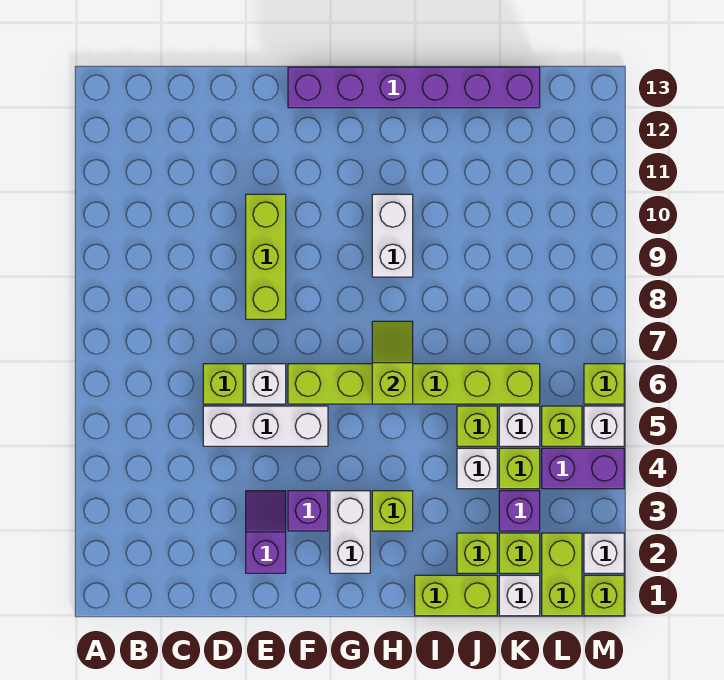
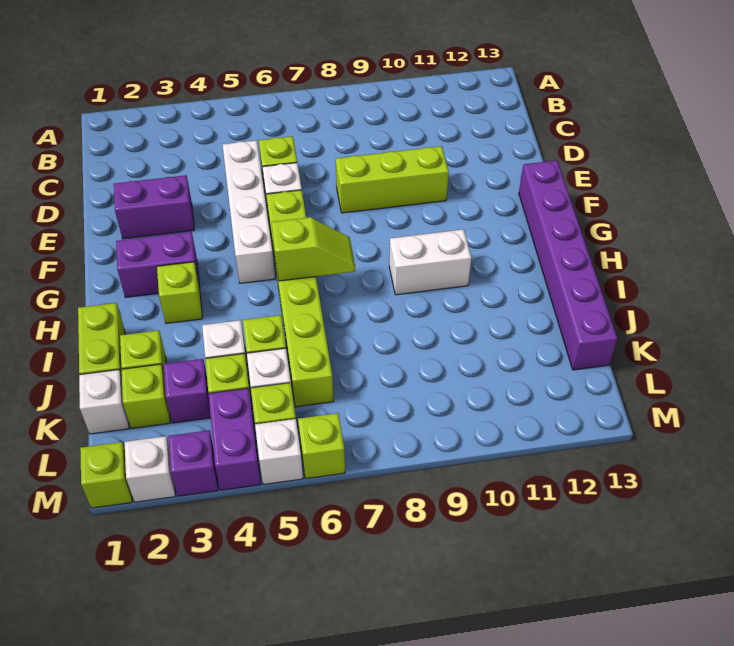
white brick D5:F5 level 1 -> white brick D5:G5 level 1
purple slope E2:E3 level 1 top 2 -> purple brick E2:E3 level 1
purple brick F3 level 1 -> purple brick M3 level 1
white brick G2:G3 level 1 -> purple brick G2:G3 level 1
lime brick L1:L2 level 1 -> none

